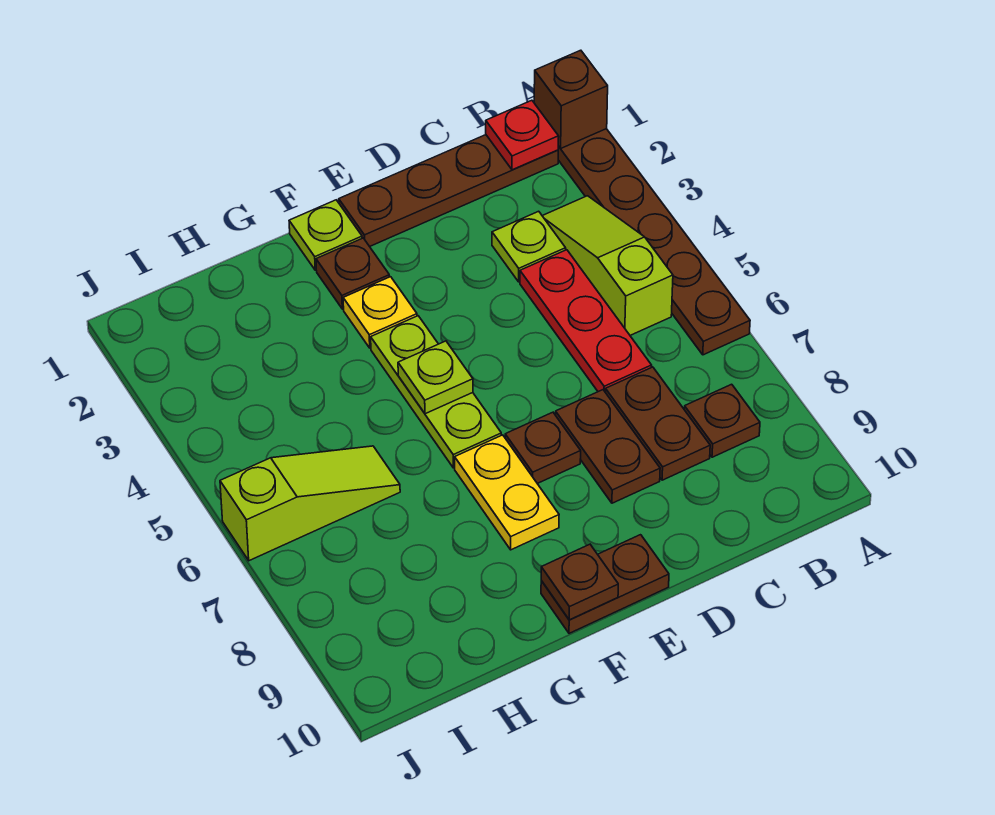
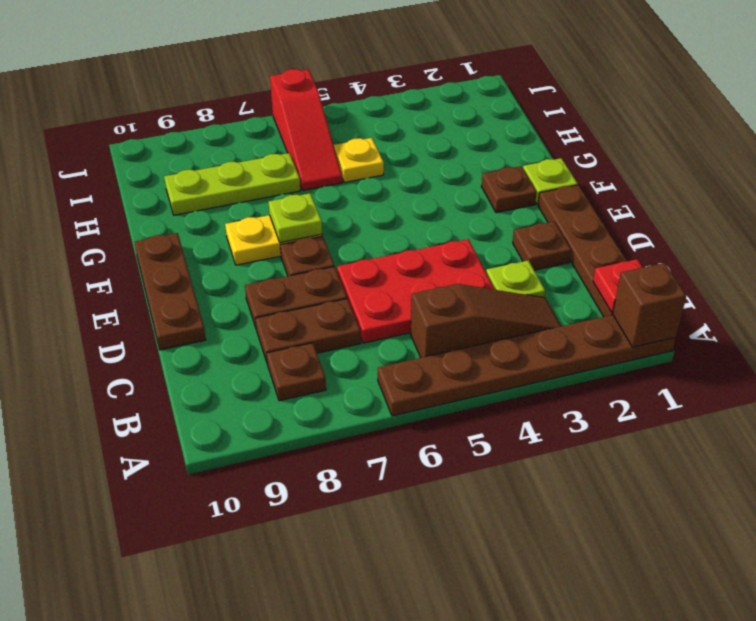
lime slope B3:B5 level 1 top 5 -> brown slope B3:B5 level 1 top 5
red plate C4:C6 level 1 -> red plate C4:D6 level 1
brown plate E10:F10 level 1 -> brown plate D10:F10 level 1
yellow plate F3 level 1 -> yellow plate H5 level 1
lime plate F4:F6 level 1 -> lime plate H7:H9 level 1
lime plate F5 level 2 -> lime plate F7 level 2
brown plate F10 level 2 -> brown plate D2 level 1
lime slope H6:J6 level 1 top J -> red slope H6:J6 level 1 top J

